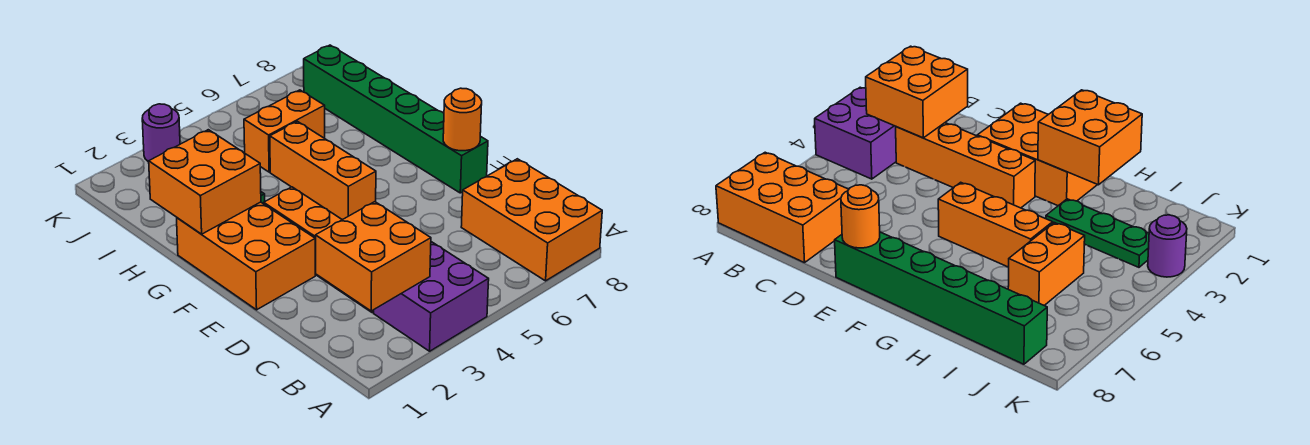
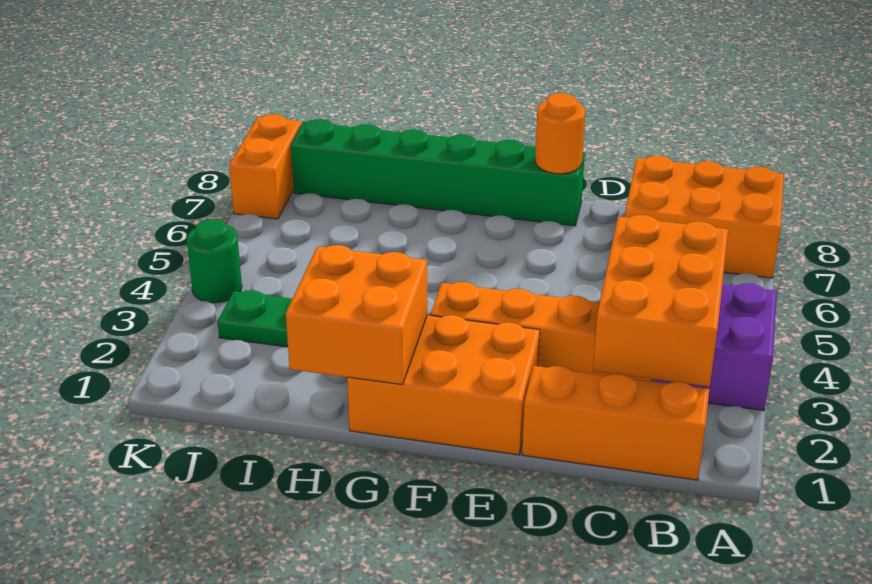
orange brick B2:C3 level 2 -> orange brick B2:C4 level 2
orange brick F5:H5 level 1 -> orange brick B1:D1 level 1
orange brick I5:I6 level 1 -> orange brick K7:K8 level 1
purple round brick K3 level 1 -> none
none -> green round brick K4 level 1

